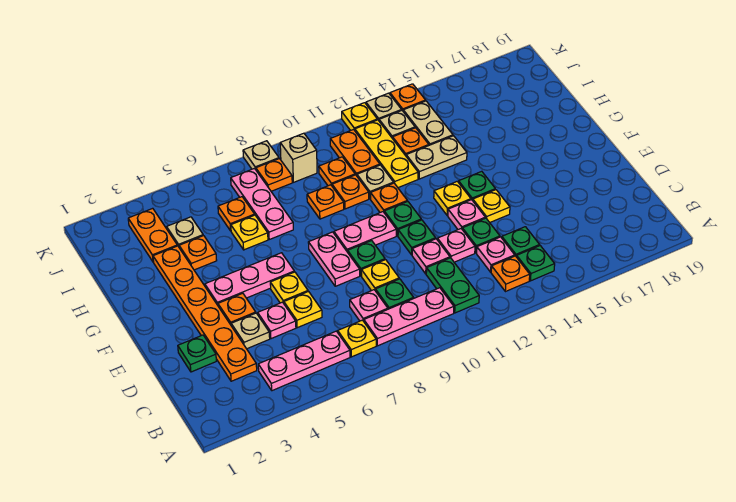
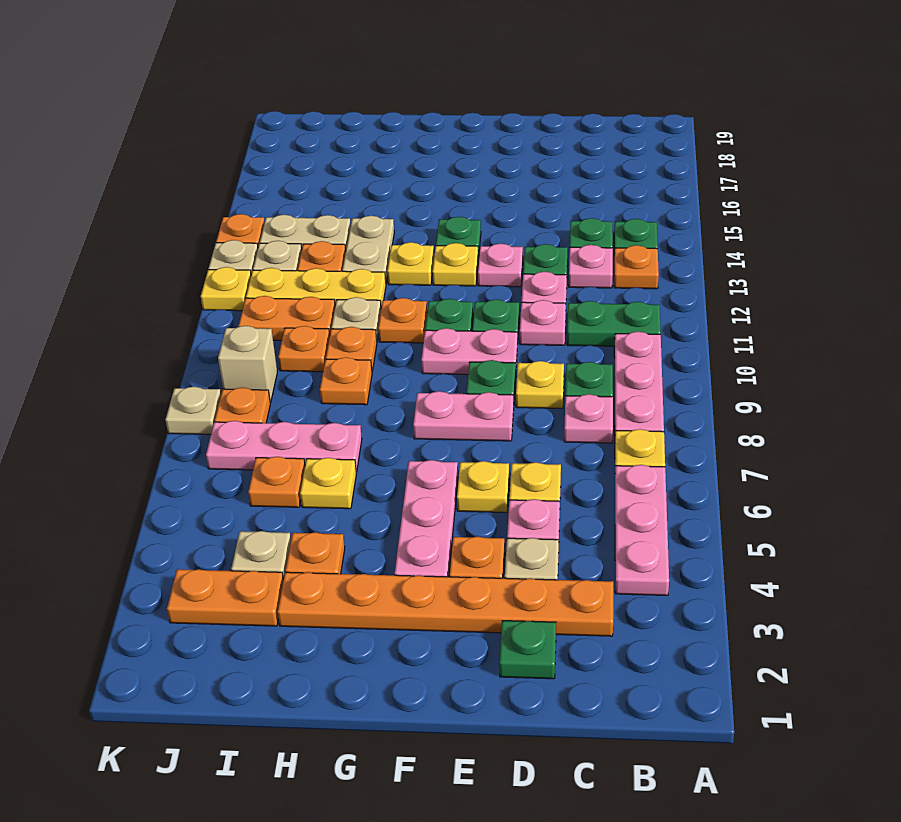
yellow plate E14 level 1 -> yellow plate G13 level 1
pink plate F9:F10 level 1 -> pink plate E10:F10 level 1

